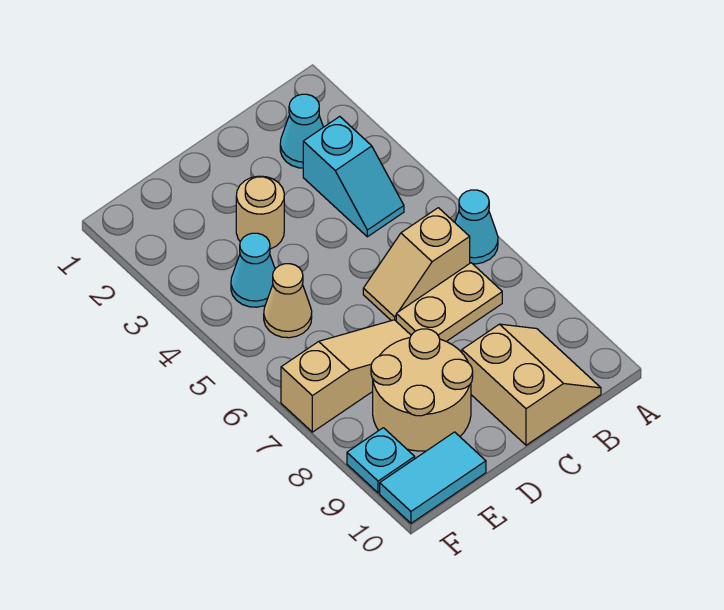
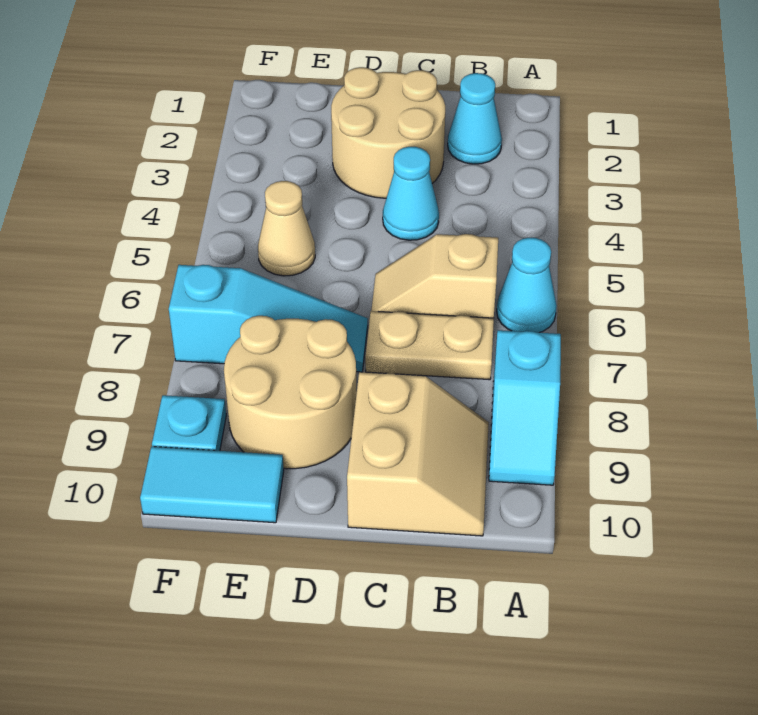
cyan slope B3:B4 level 1 top 3 -> cyan slope A8:A9 level 1 top 8
tan round brick D3 level 1 -> tan round brick C2:D3 level 1
tan slope D7:F7 level 1 top F -> cyan slope D7:F7 level 1 top F
cyan cone E4 level 1 -> cyan cone C4 level 1

